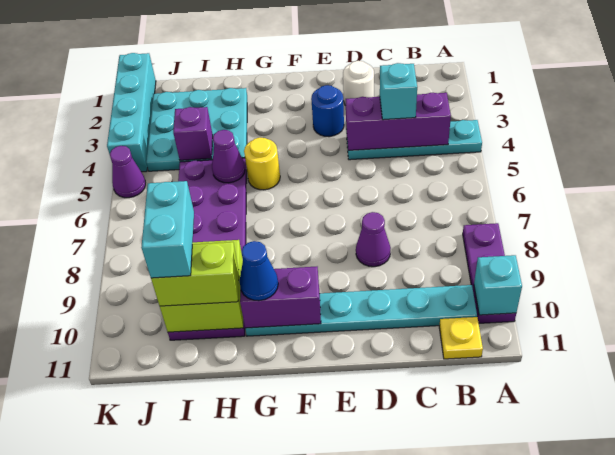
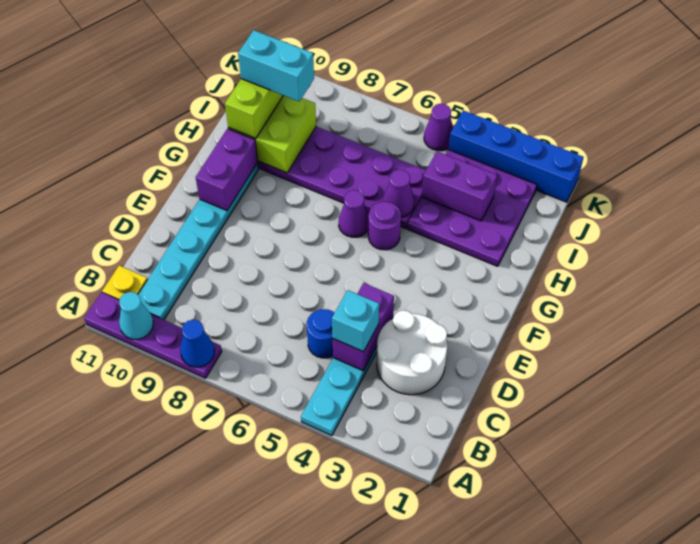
purple plate A8:A10 level 1 -> purple plate A8:A11 level 1
cyan brick A10 level 2 -> cyan cone A10 level 2
purple brick B4:D4 level 2 -> purple brick C4:D4 level 2
white round brick D2 level 1 -> white round brick C2:D3 level 1
purple cone D8 level 1 -> purple cone G6 level 1
blue round brick E3 level 1 -> blue round brick C5 level 1
yellow round brick G5 level 1 -> purple round brick G5 level 1
blue cone G10 level 3 -> blue cone A8 level 2
cyan plate H2:J4 level 1 -> purple plate H2:J4 level 1
purple brick I4 level 2 -> purple brick I3:I4 level 2
cyan brick K1:K4 level 1 -> blue brick K1:K4 level 1

